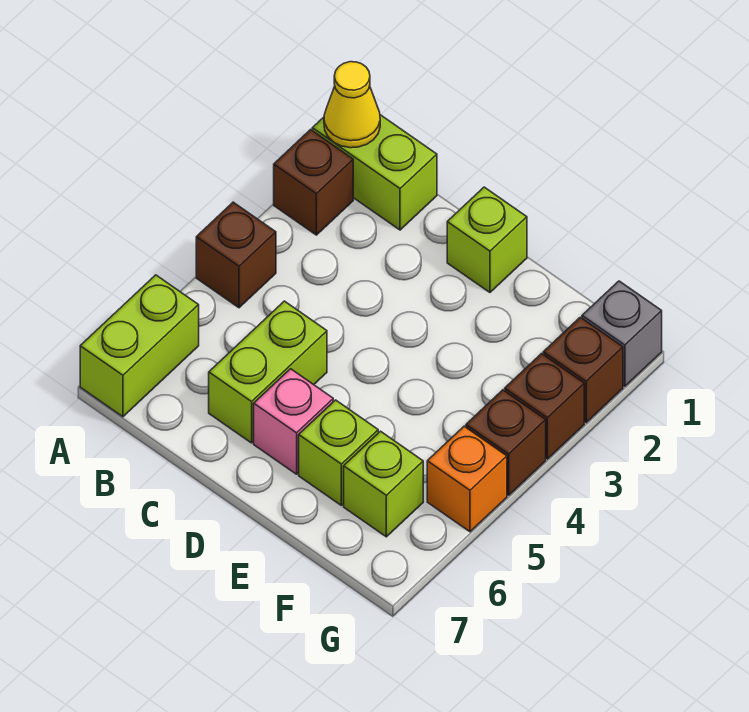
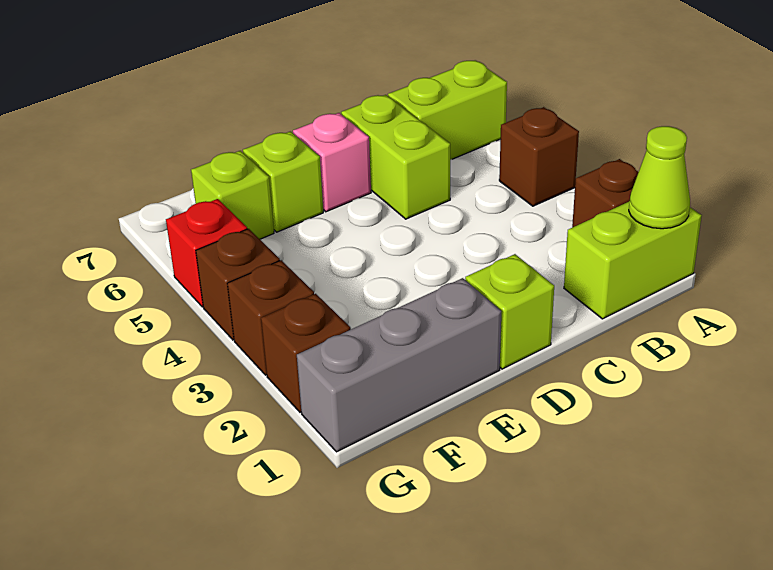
yellow cone A1 level 2 -> lime cone A1 level 2
lime brick A6:A7 level 1 -> lime brick A6:B6 level 1
grey brick G1 level 1 -> grey brick E1:G1 level 1
orange brick G5 level 1 -> red brick G5 level 1

